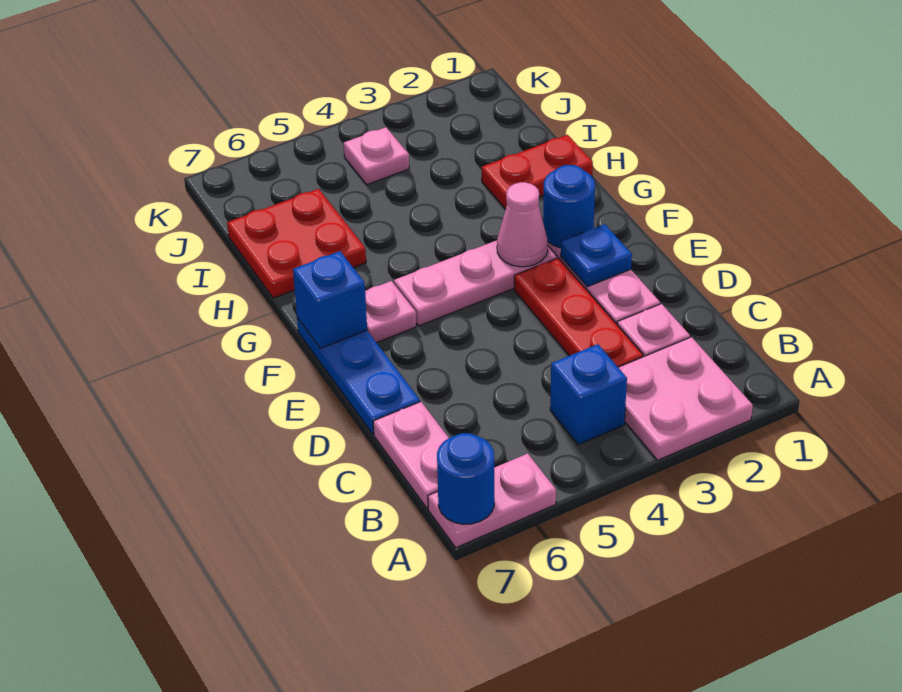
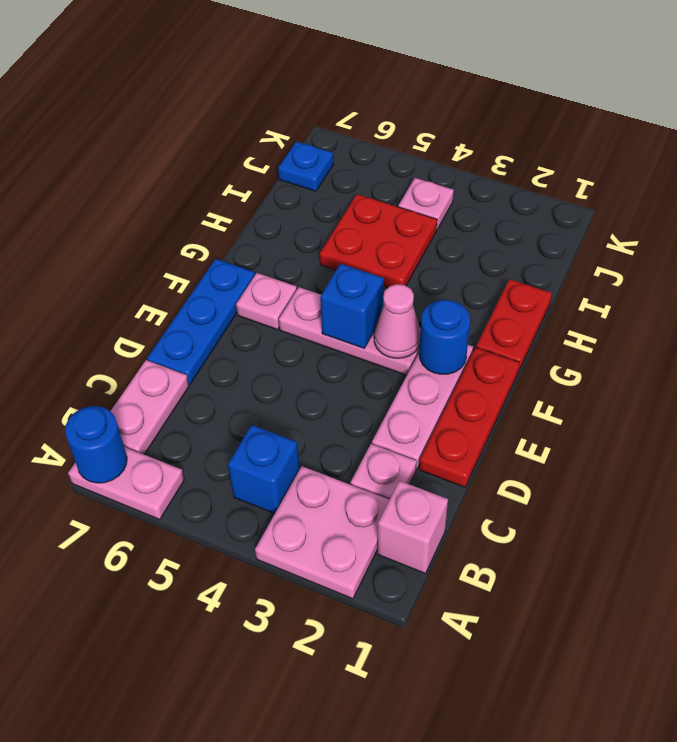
none -> pink brick B1 level 1
red plate C3:E3 level 1 -> red plate D1:F1 level 1
blue plate E2 level 2 -> blue plate J7 level 1
blue brick F7 level 2 -> blue brick F4 level 2
red plate H1:H2 level 1 -> red plate G1:H1 level 1
red plate H6:I7 level 1 -> red plate H4:I5 level 1

